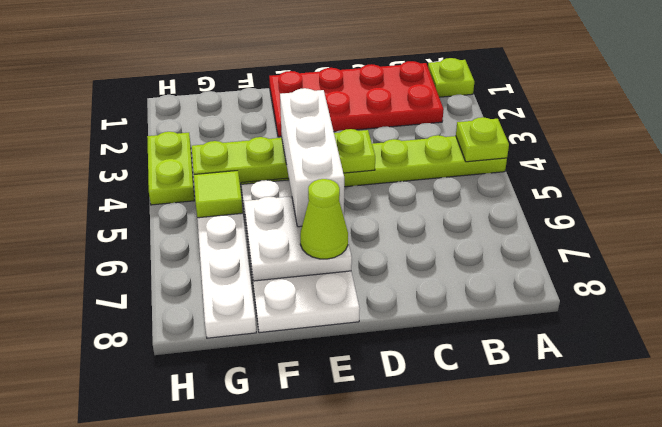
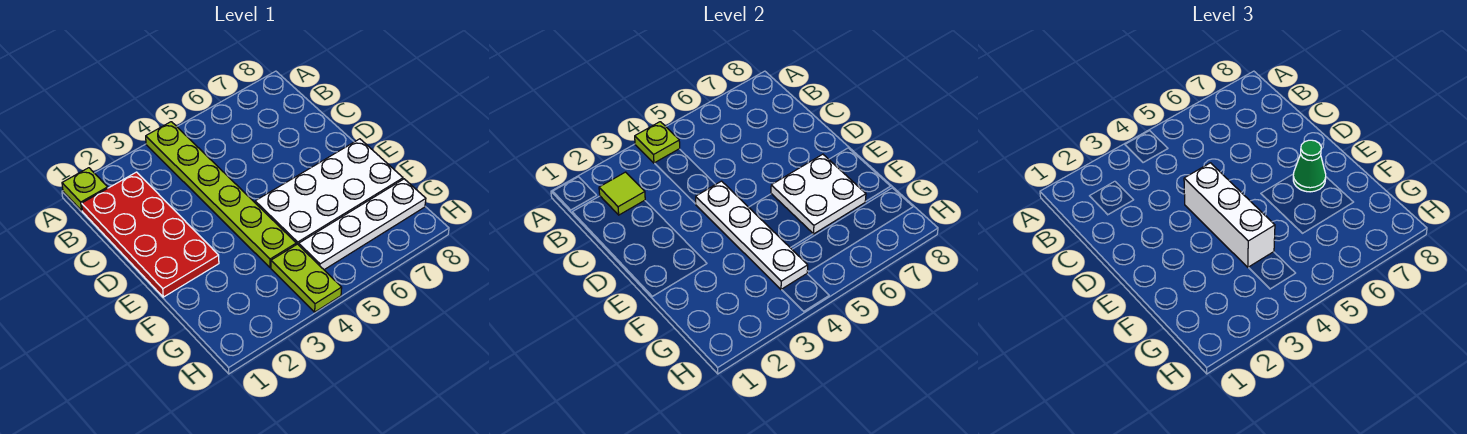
lime plate D4:G4 level 2 -> white plate D4:G4 level 2
white brick E4:E6 level 3 -> white brick D4:F4 level 3
lime cone E7 level 3 -> green cone E7 level 3
lime tile G5 level 2 -> lime tile B2 level 2
lime plate H3:H4 level 1 -> lime plate G4:H4 level 1

